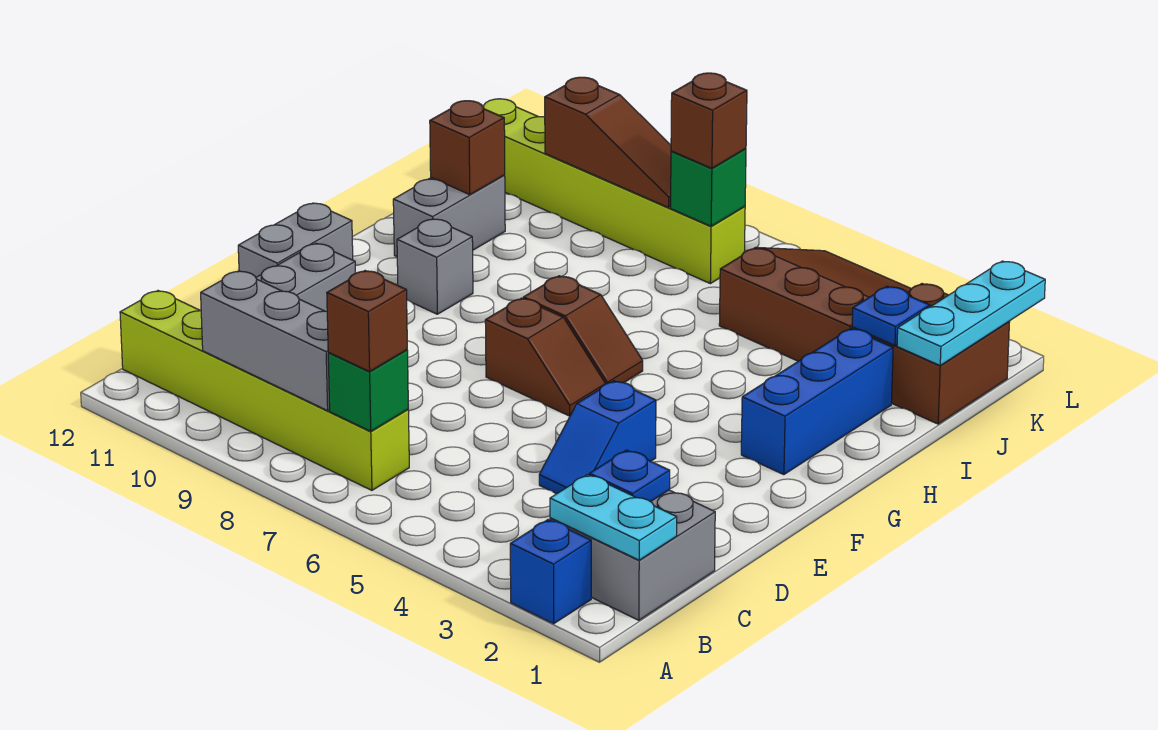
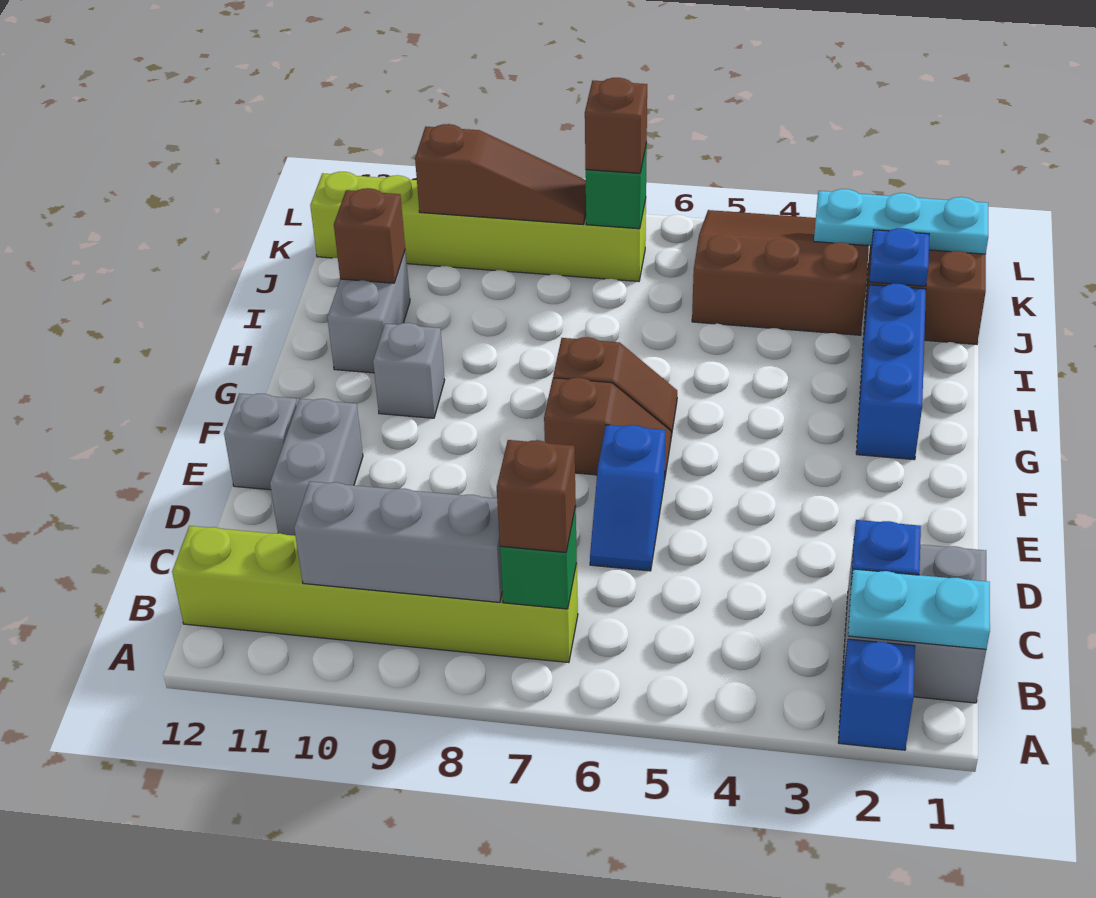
blue slope D4:E4 level 1 top E -> blue slope D6:E6 level 1 top E
grey brick E12:F12 level 1 -> grey brick E12 level 1
cyan plate J1:L1 level 2 -> cyan plate K1:K3 level 2

